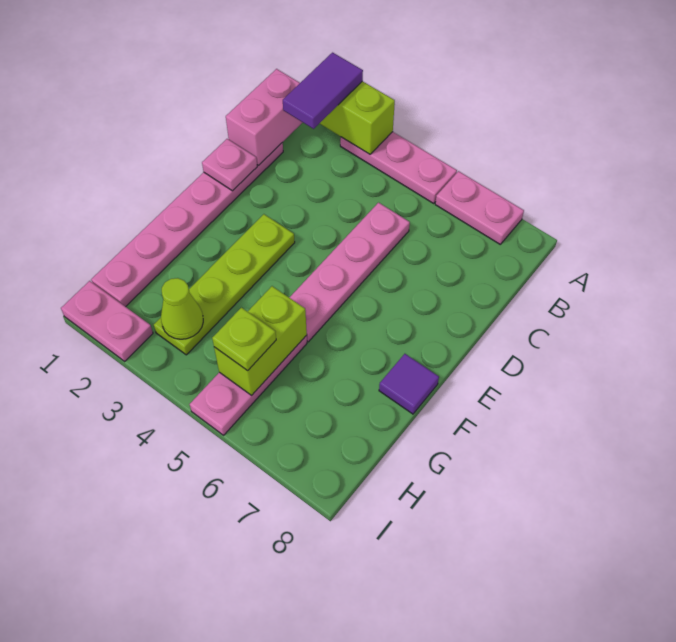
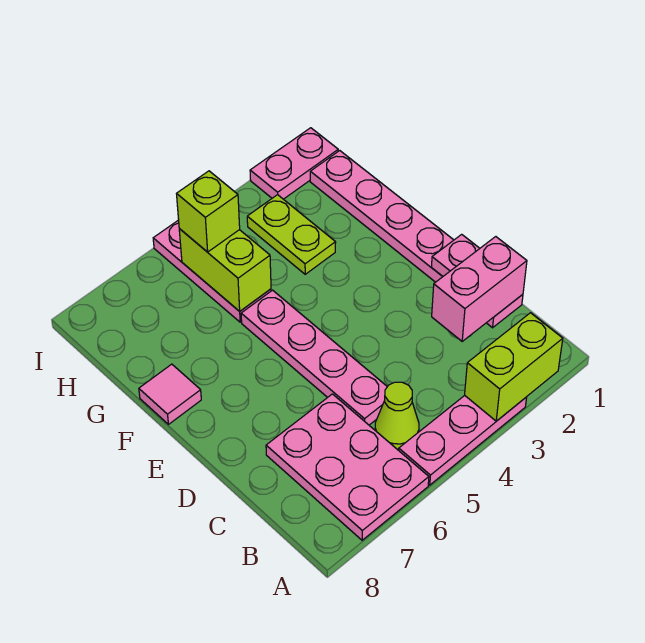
purple tile A2:B2 level 3 -> none
pink plate A6:A7 level 1 -> pink plate A6:C7 level 1
pink brick B1:C1 level 2 -> pink brick C1:C2 level 2
lime plate E3:H3 level 1 -> lime plate G3:H3 level 1
purple tile F8 level 1 -> pink tile F8 level 1
lime cone H3 level 2 -> lime cone B5 level 1
lime plate H5 level 3 -> lime brick H5 level 3

